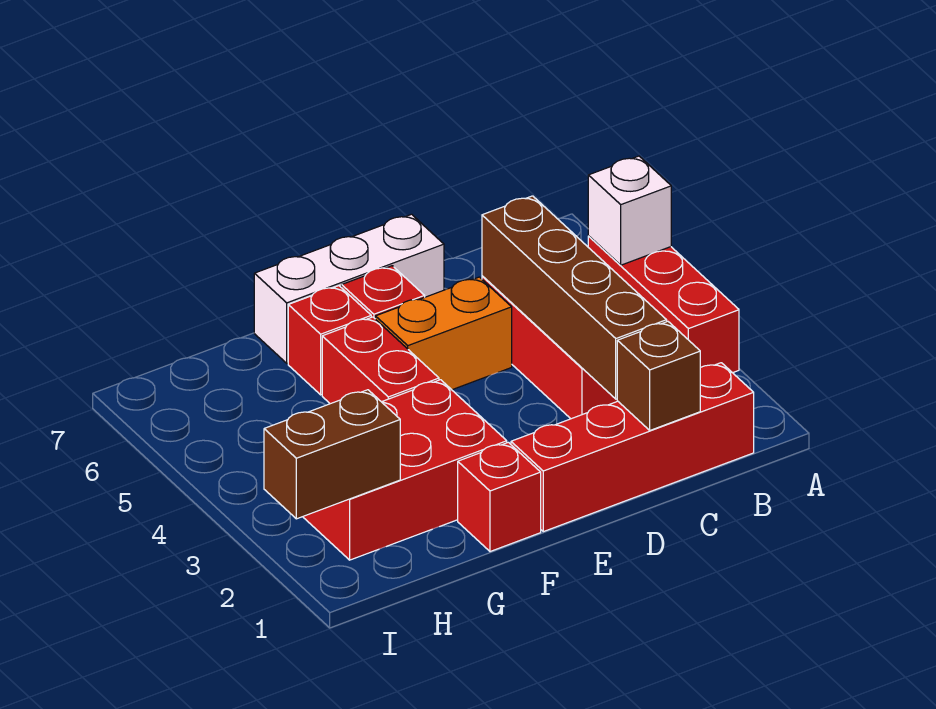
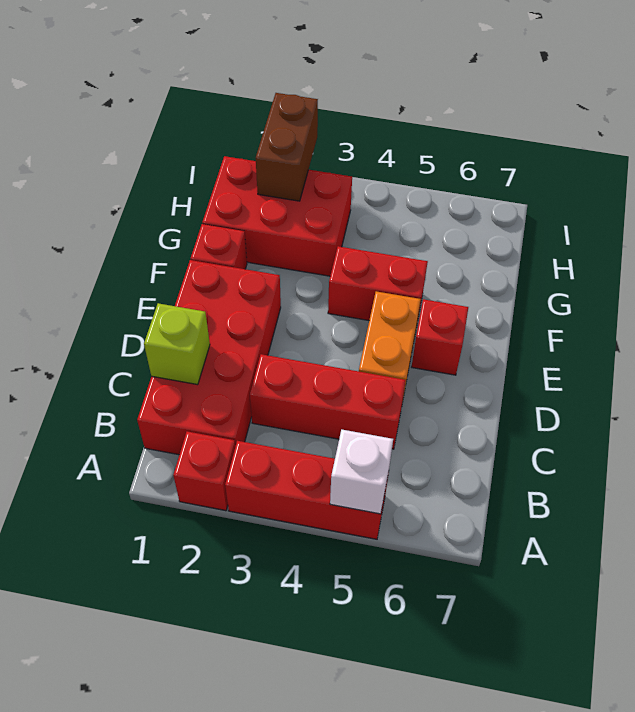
red brick B1:E1 level 1 -> red brick B1:E2 level 1
brown brick C1 level 2 -> lime brick C1 level 2
brown brick C2:C5 level 2 -> none
white brick D7:F7 level 1 -> none
red brick F2:H3 level 1 -> red brick G1:H3 level 1
red brick F6 level 1 -> red brick A2 level 1

